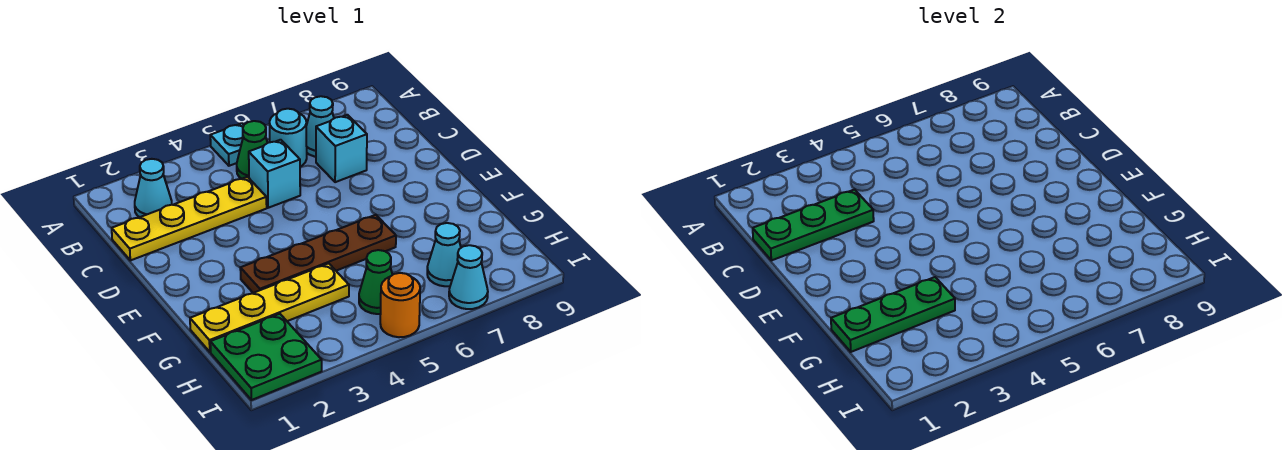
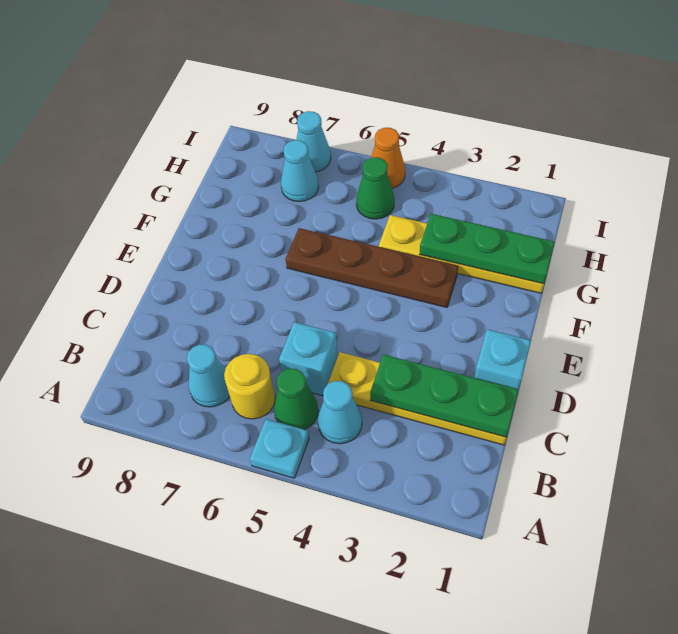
cyan cone B2 level 1 -> cyan cone B4 level 1
cyan round brick B6 level 1 -> yellow round brick B6 level 1
cyan brick C7 level 1 -> cyan brick D1 level 1
green plate H1:I2 level 1 -> none
orange round brick I5 level 1 -> orange cone I5 level 1

